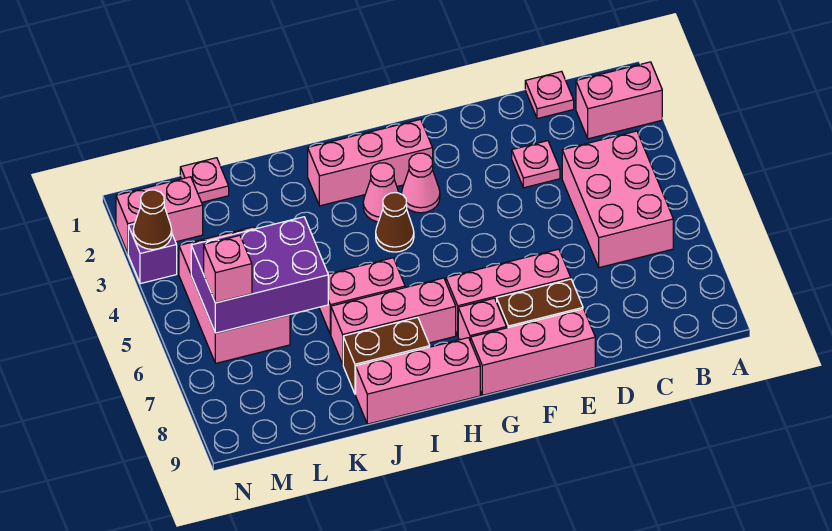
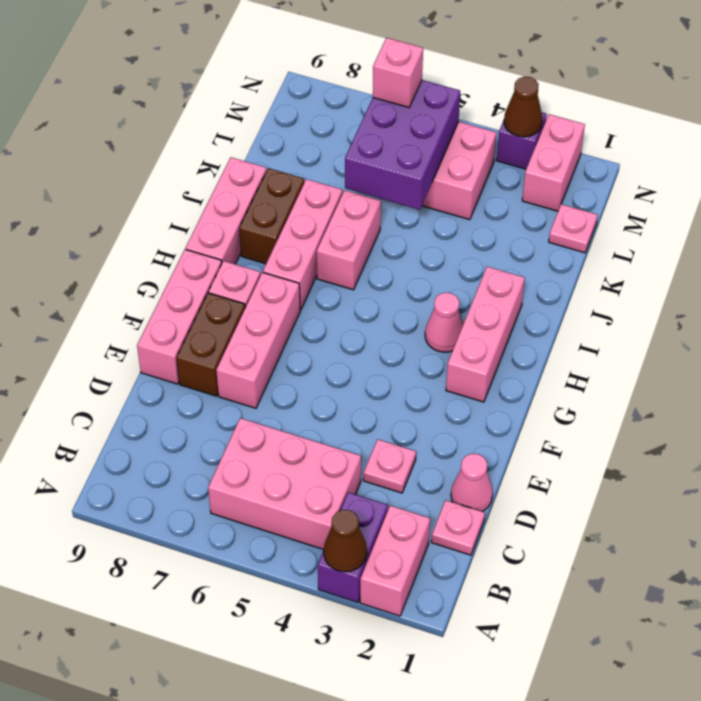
none -> purple brick A3:B3 level 1
pink cone G3 level 1 -> pink cone D1 level 1
brown cone H4 level 1 -> brown cone A3 level 2

